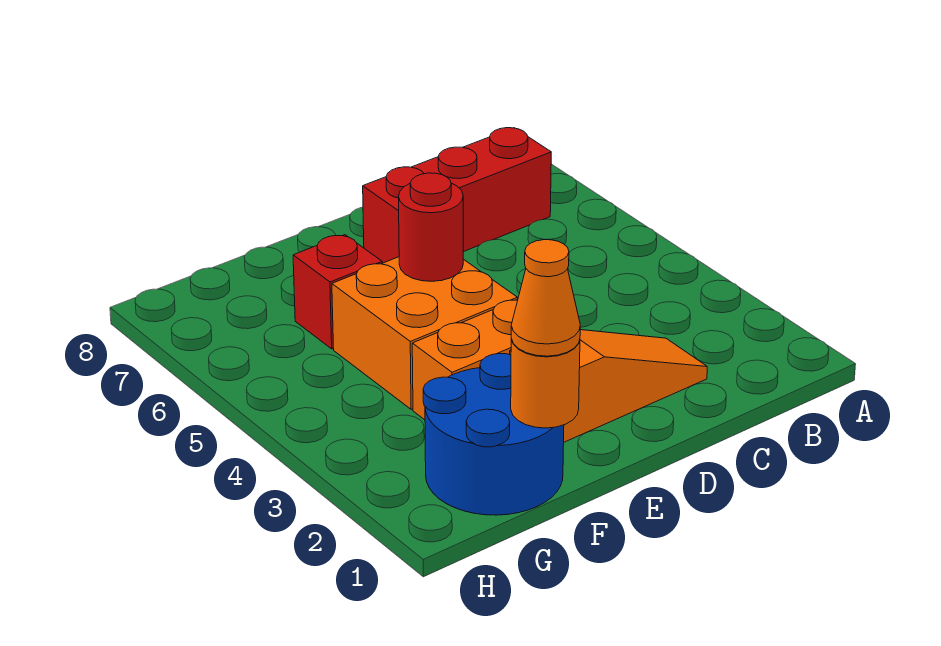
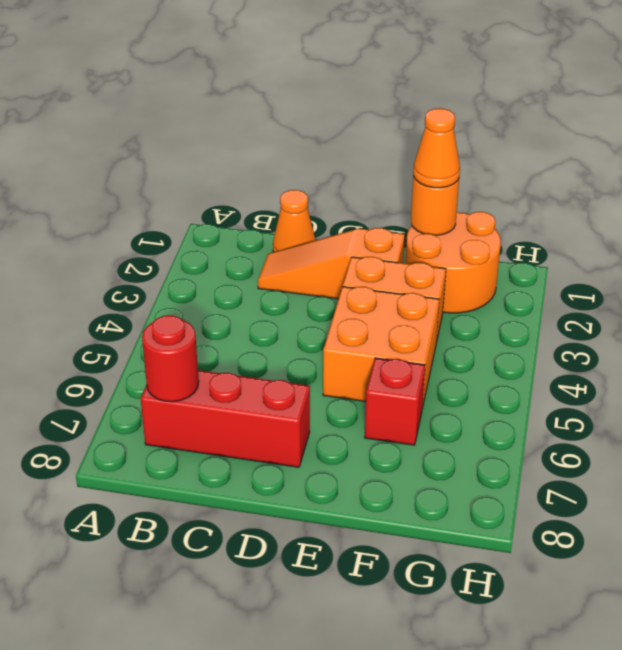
none -> orange cone C1 level 1
red round brick E5 level 2 -> red round brick B7 level 2
blue round brick F1:G2 level 1 -> orange round brick F1:G2 level 1

